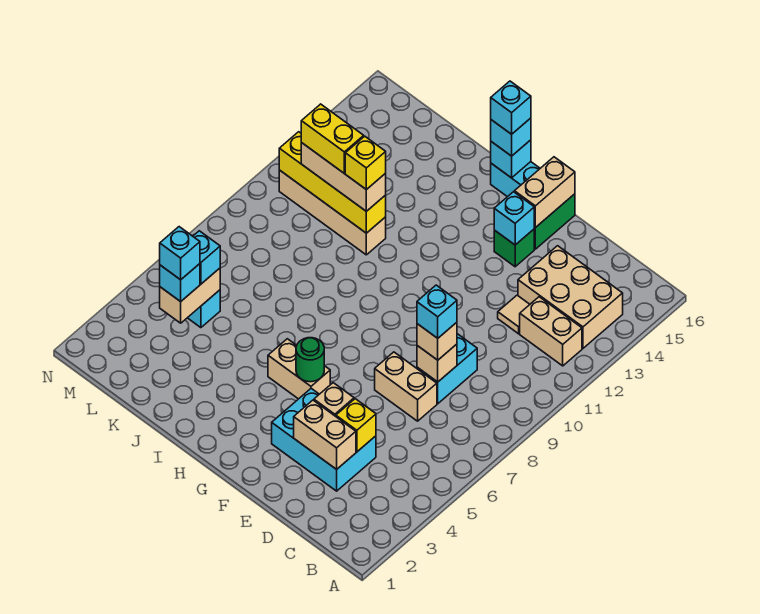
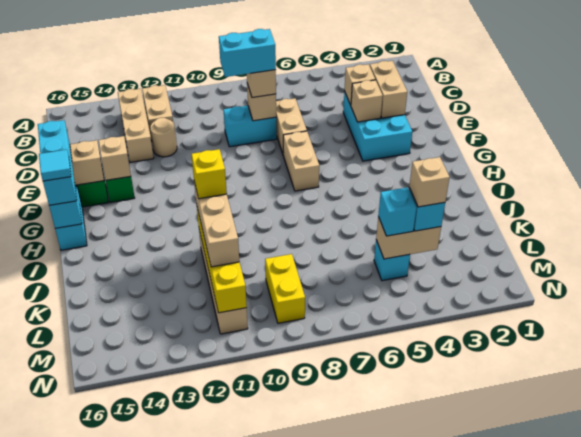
tan brick B13:D14 level 1 -> tan brick B13:D13 level 1
yellow brick D4 level 2 -> tan brick D4 level 2
cyan brick D8 level 4 -> cyan brick D8:D9 level 4
tan tile D12 level 1 -> tan round brick D12 level 1
cyan brick F14 level 2 -> tan brick F14 level 2
tan brick G5:H5 level 1 -> tan brick F7:G7 level 1
green round brick G5 level 2 -> none
cyan brick H16 level 3 -> cyan brick F16:H16 level 3
cyan brick H16 level 4 -> cyan tile H16 level 4
yellow brick K11:L11 level 4 -> yellow brick L9:M9 level 1
cyan brick L4 level 4 -> tan brick L4 level 4

